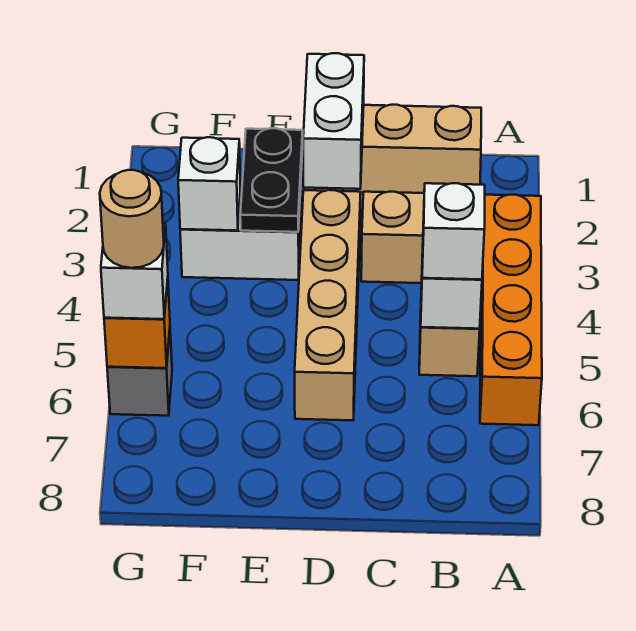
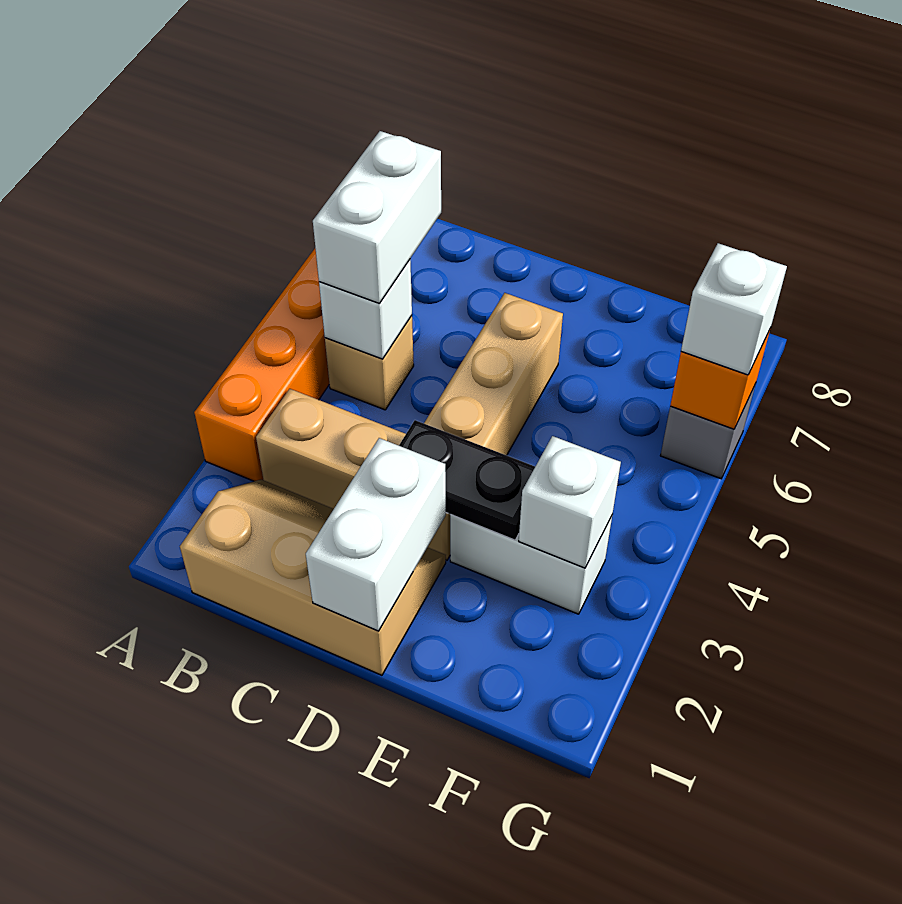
white brick B5 level 3 -> white brick B5:B6 level 3
black plate E2:E3 level 2 -> black plate D3:E3 level 2
tan round brick G6 level 4 -> none

